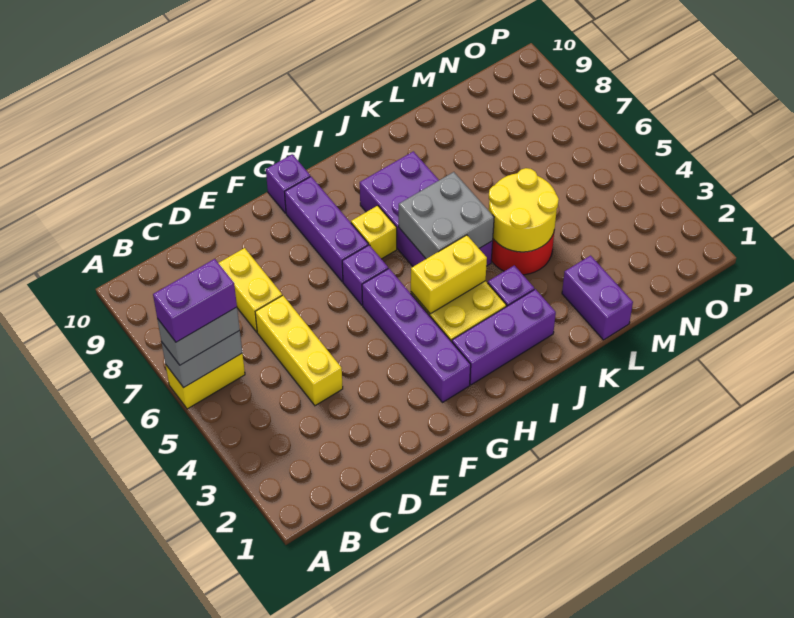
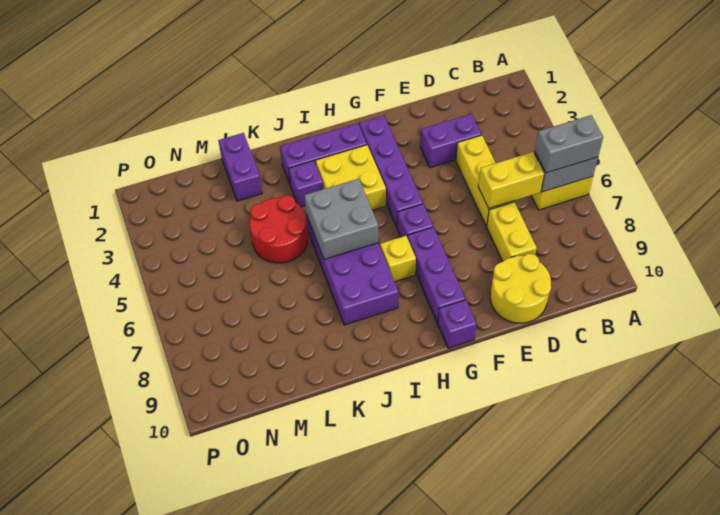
purple brick A6:B6 level 4 -> purple brick D3:E3 level 1
yellow brick H4:I4 level 2 -> yellow brick C6:D6 level 2
yellow round brick K4:L5 level 2 -> yellow round brick D9:E10 level 1

